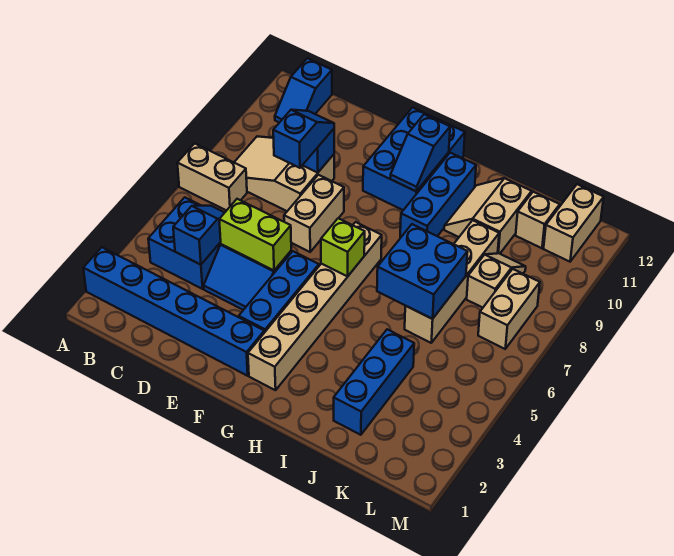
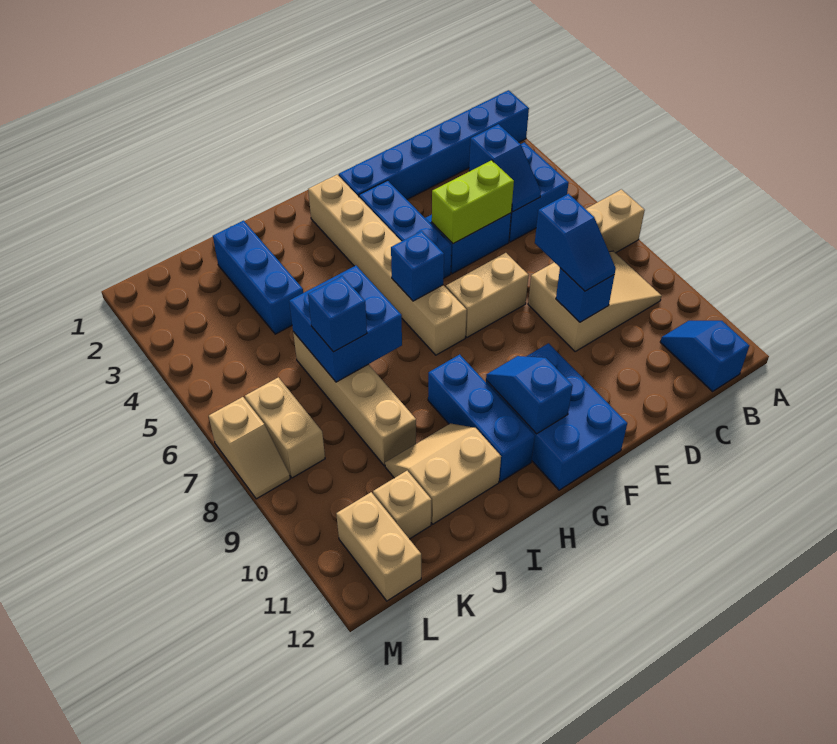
tan brick E7:E8 level 1 -> tan brick E7:F7 level 1
lime brick G6 level 2 -> blue brick G6 level 2
tan slope I10:J11 level 1 top J -> tan slope I10:J11 level 1 top 11
none -> blue brick J7 level 3
tan slope K8:K9 level 1 top 8 -> tan slope M7:M8 level 1 top 7

